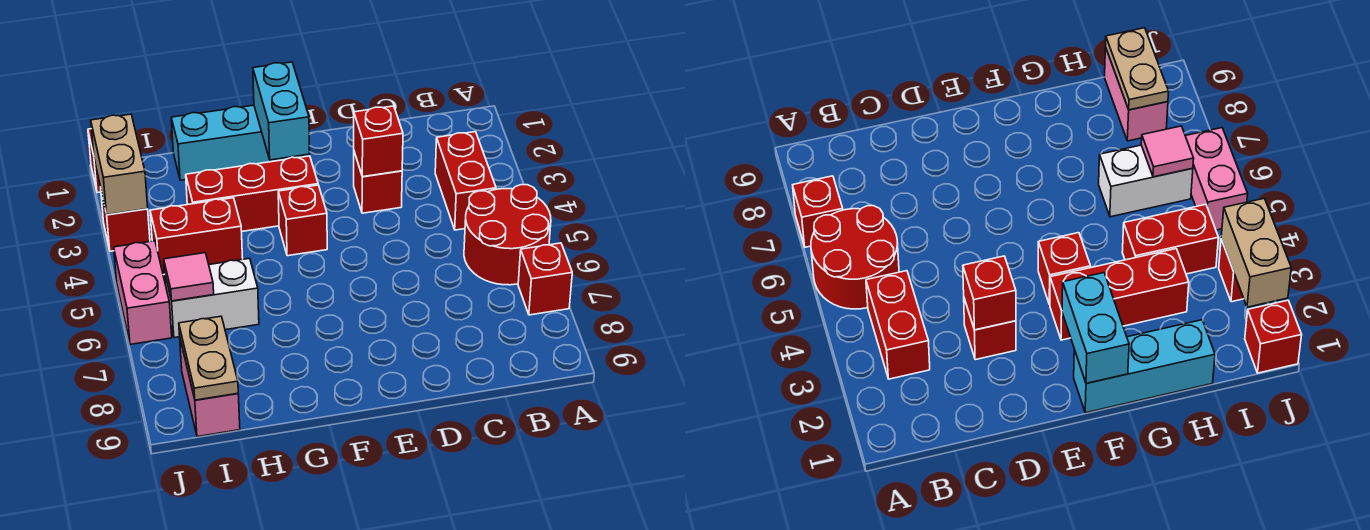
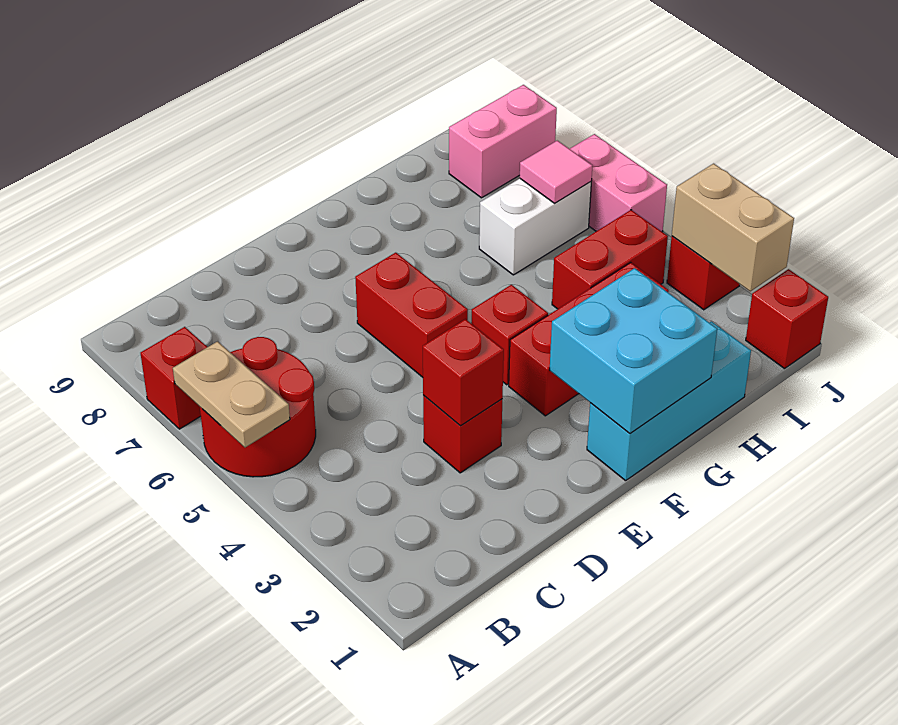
red brick B3:B4 level 1 -> red brick E5:E6 level 1
cyan brick F1:F2 level 2 -> cyan brick F1:G2 level 2
pink brick I8:I9 level 1 -> pink brick I8:J8 level 1
tan plate I8:I9 level 2 -> tan plate A5:A6 level 2

